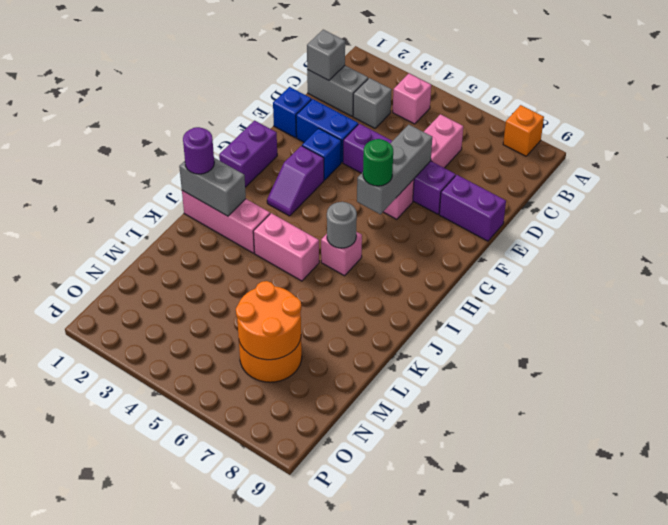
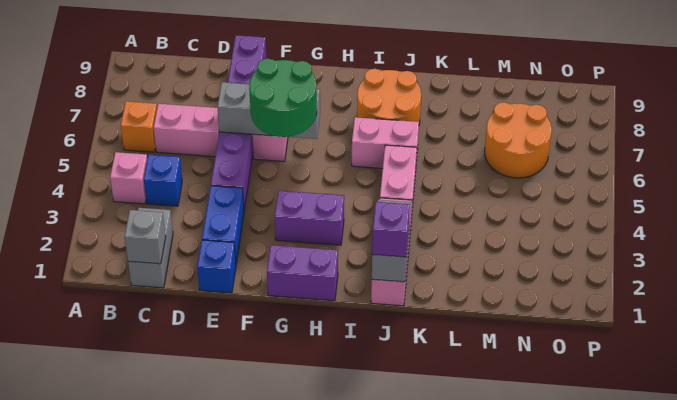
orange brick A8 level 1 -> orange brick B6 level 1
grey brick C3 level 1 -> none
blue brick F3 level 1 -> blue brick C4 level 1
purple slope G3:H3 level 1 top G -> purple brick G3:H3 level 1
green round brick G6 level 3 -> green round brick F5:G6 level 3
pink brick I6 level 1 -> pink brick I6:J6 level 1
grey round brick I6 level 2 -> none
purple round brick J1 level 3 -> purple brick J1 level 3
orange round brick M6:N7 level 2 -> orange round brick I7:J8 level 1

